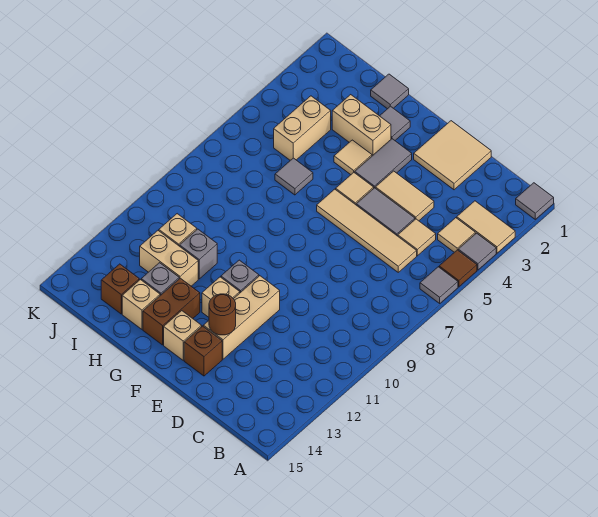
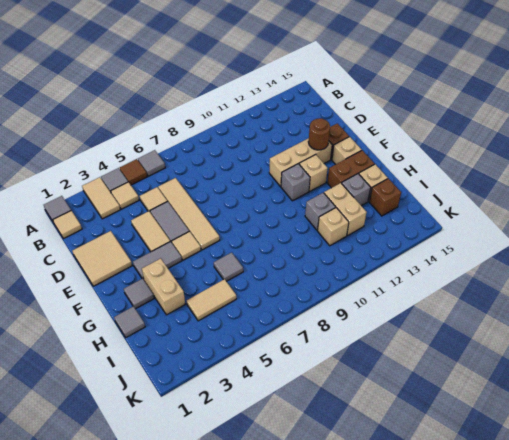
tan tile G4 level 1 -> tan tile B1 level 1
tan brick I4:I5 level 1 -> tan tile I4:I5 level 1

